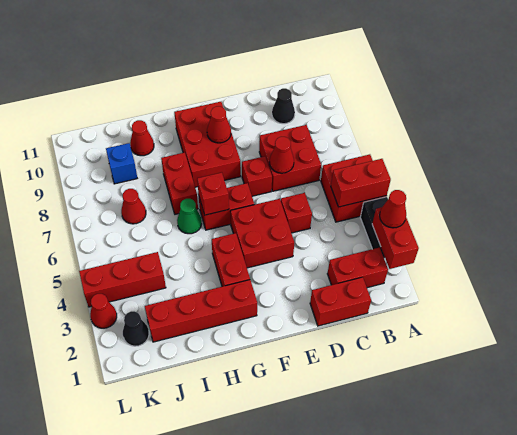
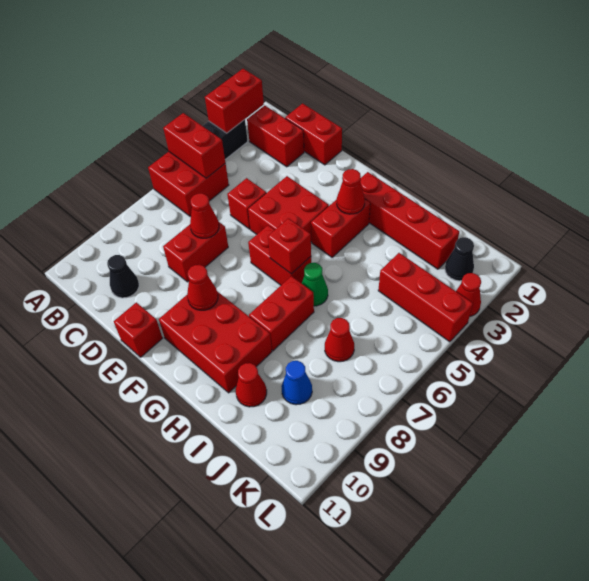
red cone A3 level 3 -> red cone G3 level 2
red brick C7:D8 level 1 -> red brick D7:D8 level 1
red brick E7 level 1 -> red brick E11 level 1
red brick F8:G10 level 1 -> red brick F9:H10 level 1
blue brick J9 level 1 -> blue cone J9 level 1

